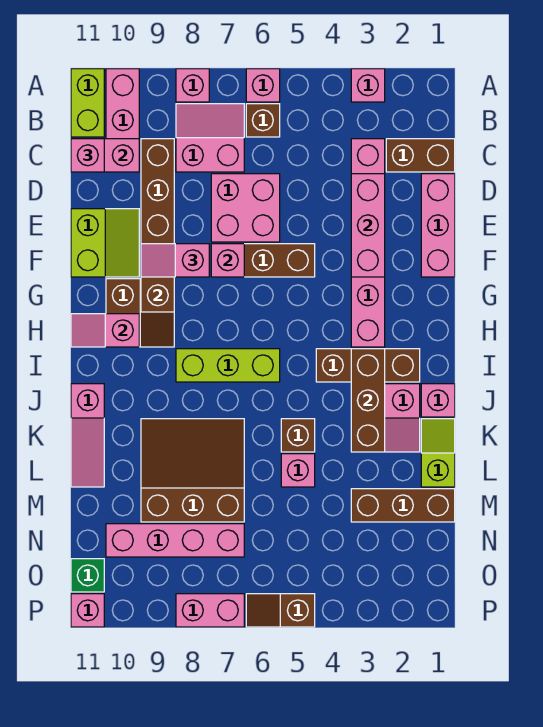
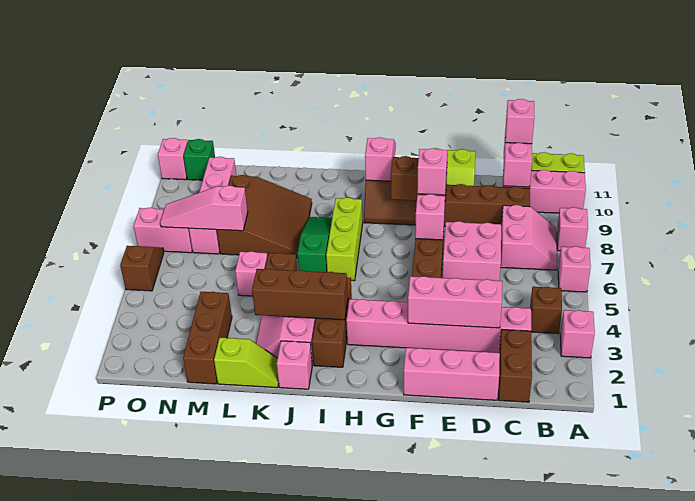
brown brick B6 level 1 -> brown brick B4 level 1
none -> green slope J6:J8 level 1 top 6
pink slope J11:L11 level 1 top J -> pink slope M7:O7 level 2 top M
pink brick P7:P8 level 1 -> pink brick O7:P7 level 1

